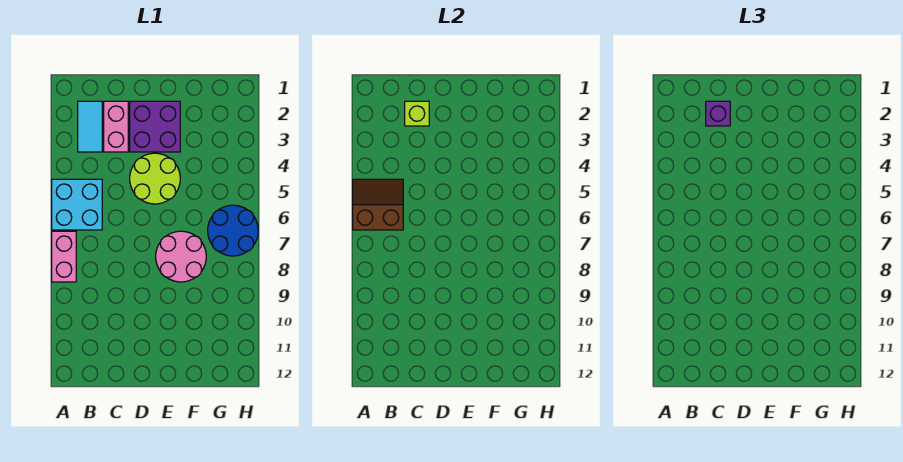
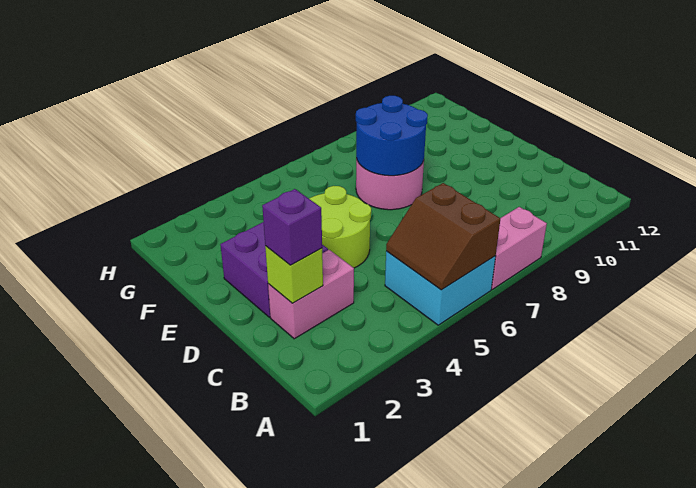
cyan tile B2:B3 level 1 -> none
blue round brick G6:H7 level 1 -> blue round brick E7:F8 level 2

